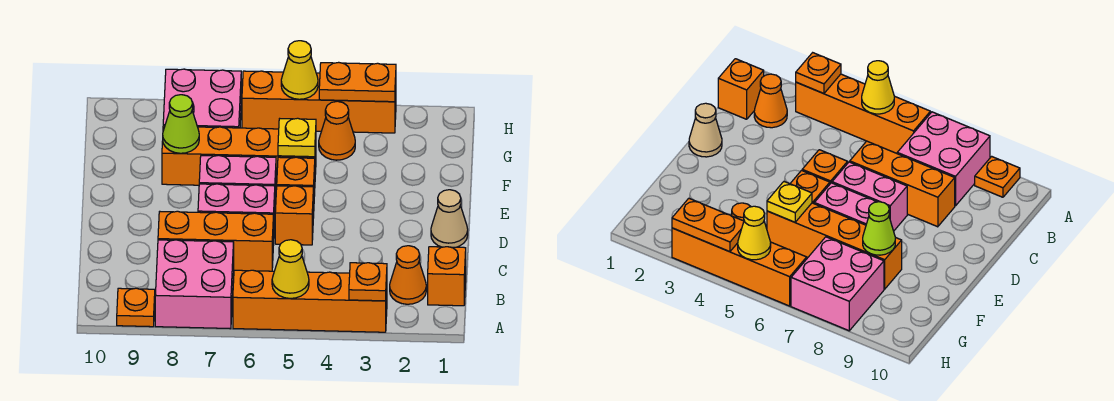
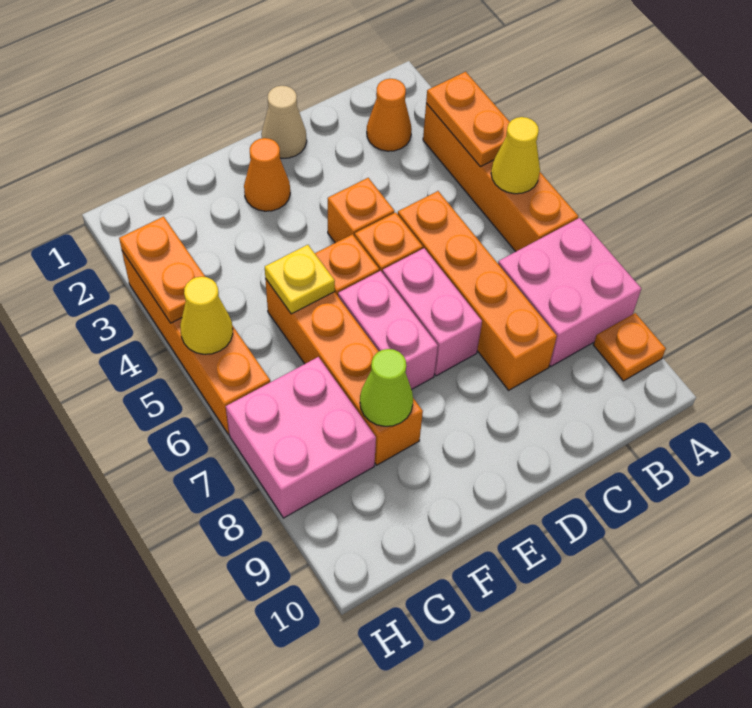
orange plate A3 level 2 -> orange plate A3:A4 level 2
orange brick B1 level 1 -> orange brick D4 level 1
orange brick C6:C8 level 1 -> orange brick C5:C8 level 1
orange cone G4 level 1 -> orange cone E2 level 1

